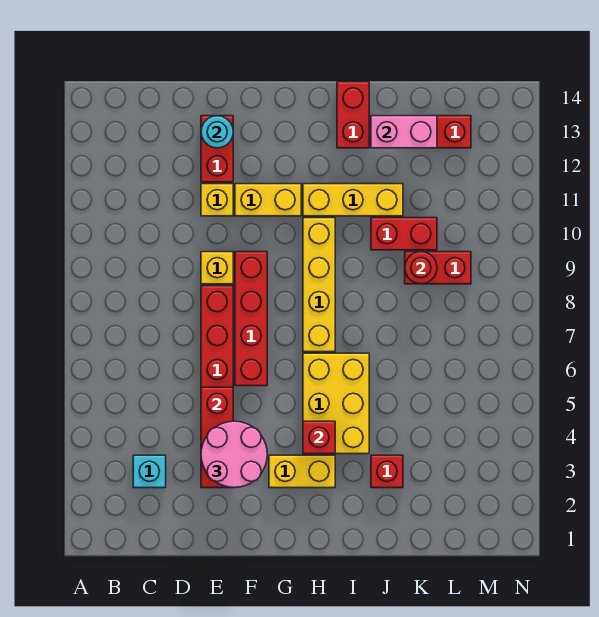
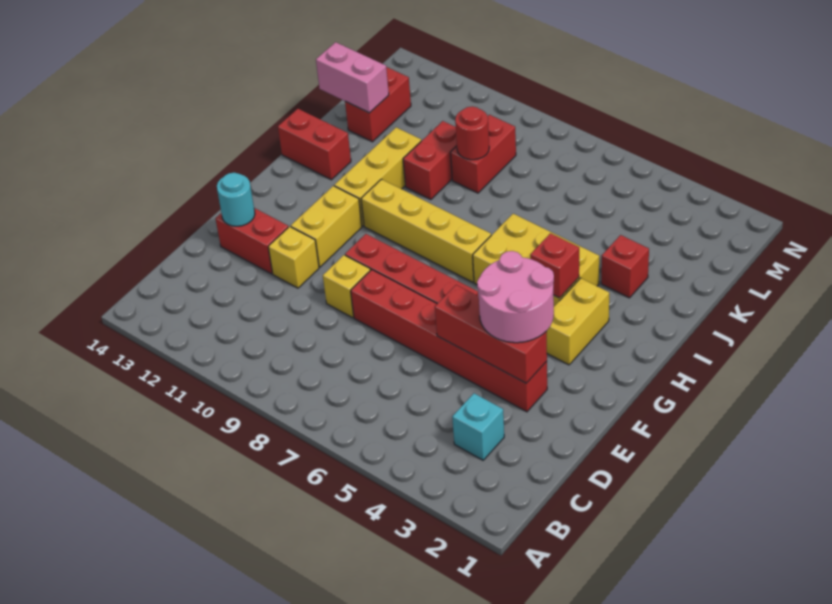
pink brick J13:K13 level 2 -> pink brick K13:K14 level 2

